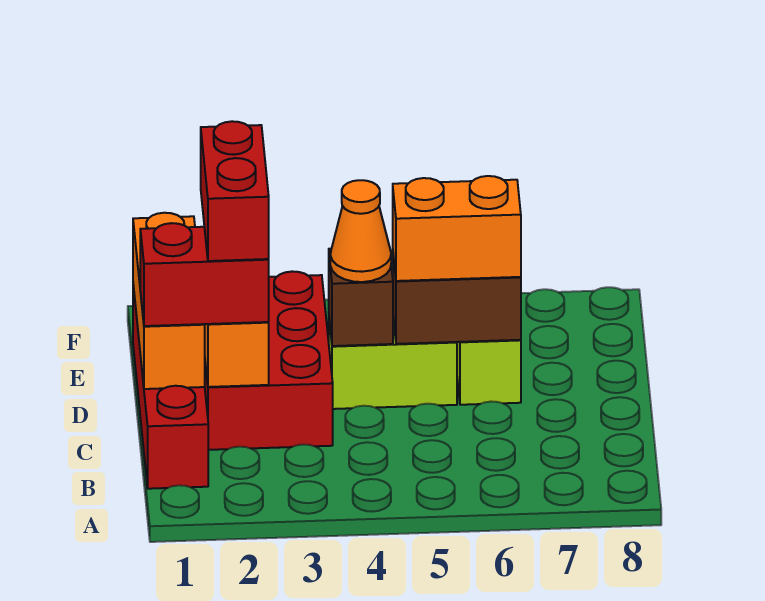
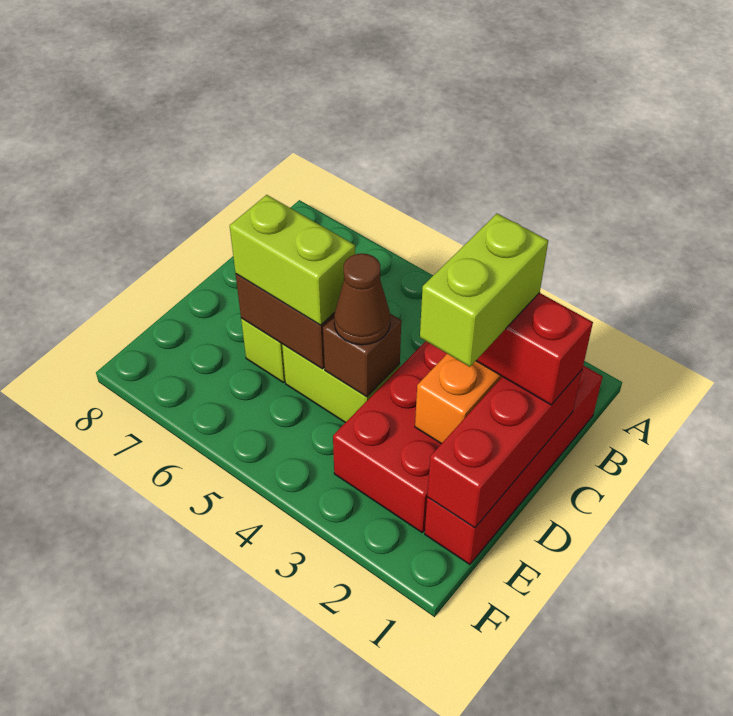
orange brick C1:E1 level 2 -> red brick C1:E1 level 2
red brick C2:D2 level 4 -> lime brick C2:D2 level 4
orange cone D4 level 3 -> brown cone D4 level 3
orange brick D5:D6 level 3 -> lime brick D5:D6 level 3

